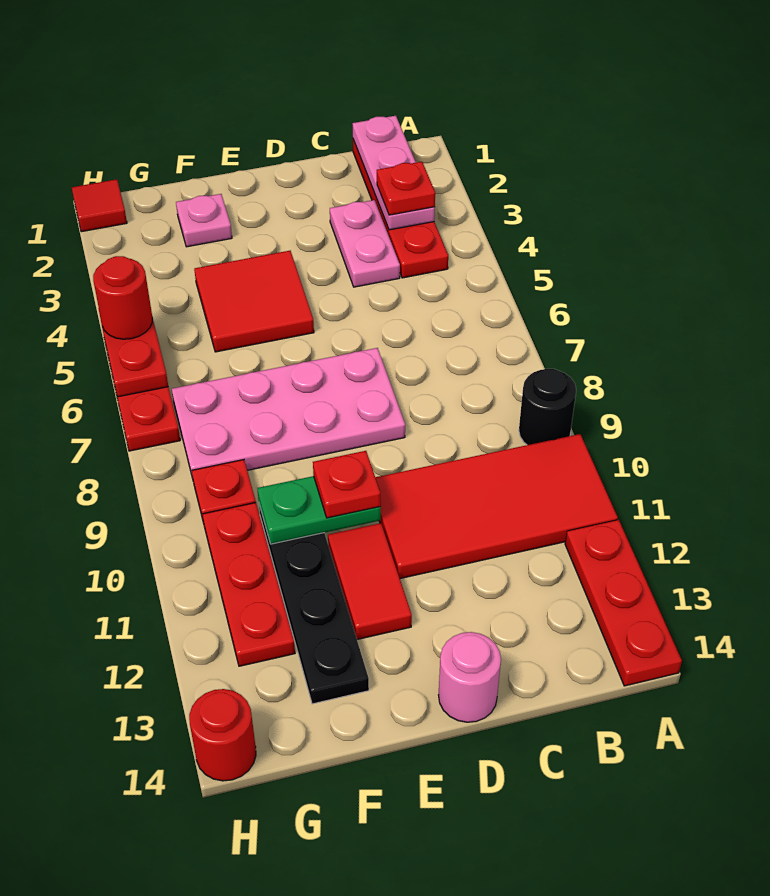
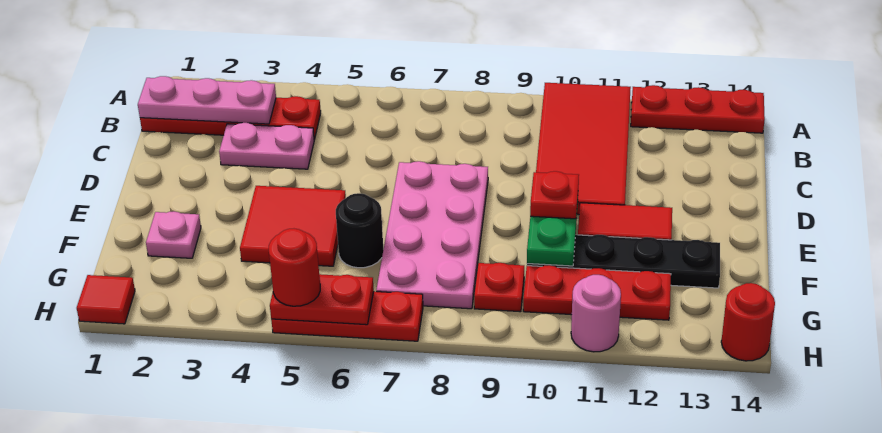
black round brick A9 level 1 -> black round brick F6 level 1
red plate B3 level 3 -> none
pink round brick D14 level 1 -> pink round brick H11 level 1

